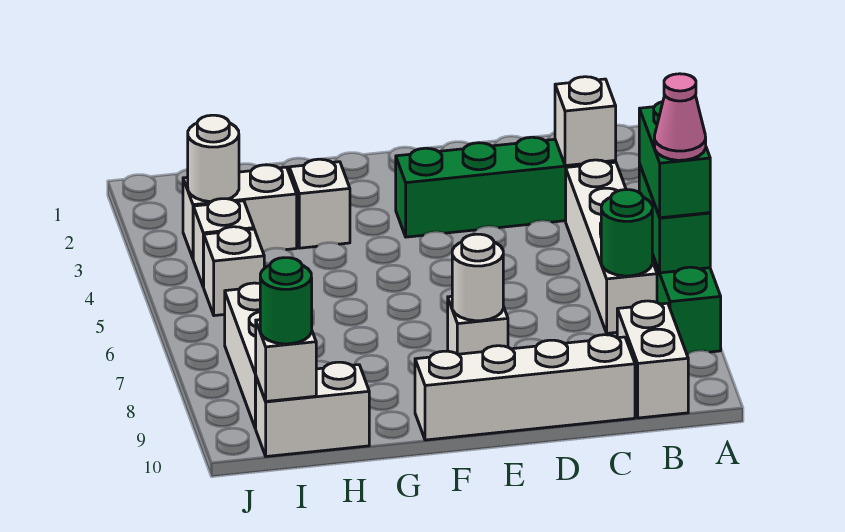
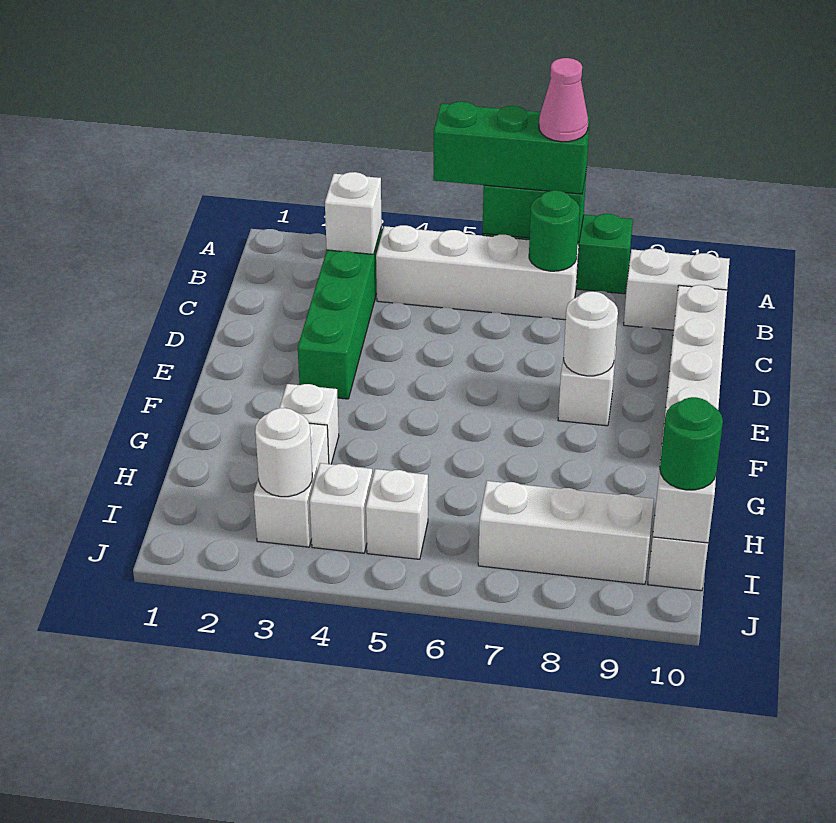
green brick A6:A7 level 3 -> green brick A5:A7 level 3

